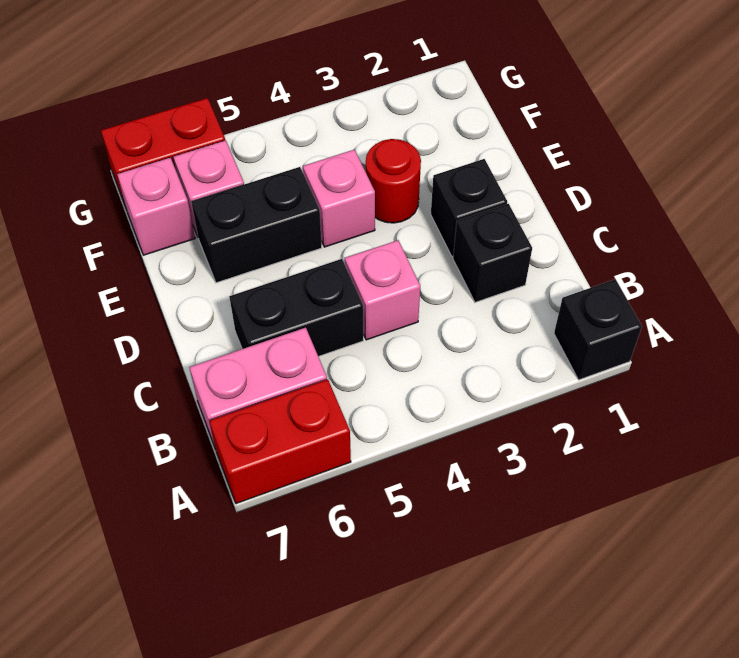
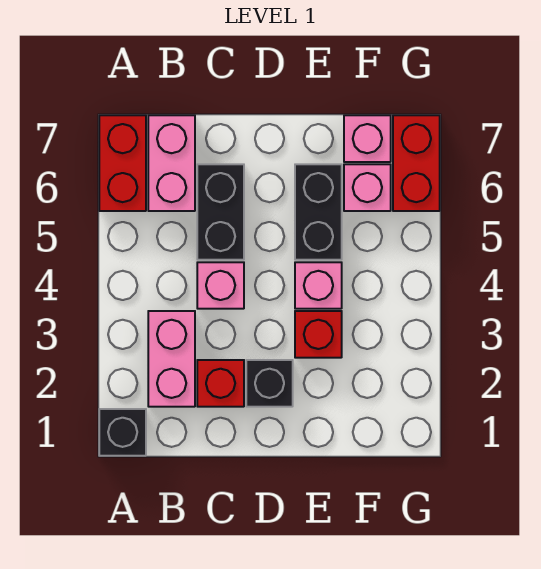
none -> pink brick B2:B3 level 1
black brick C2 level 1 -> red brick C2 level 1
red round brick E3 level 1 -> red brick E3 level 1

